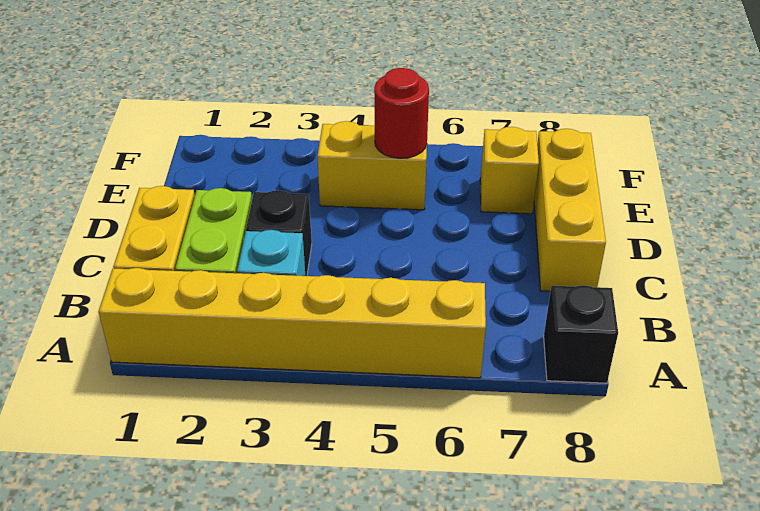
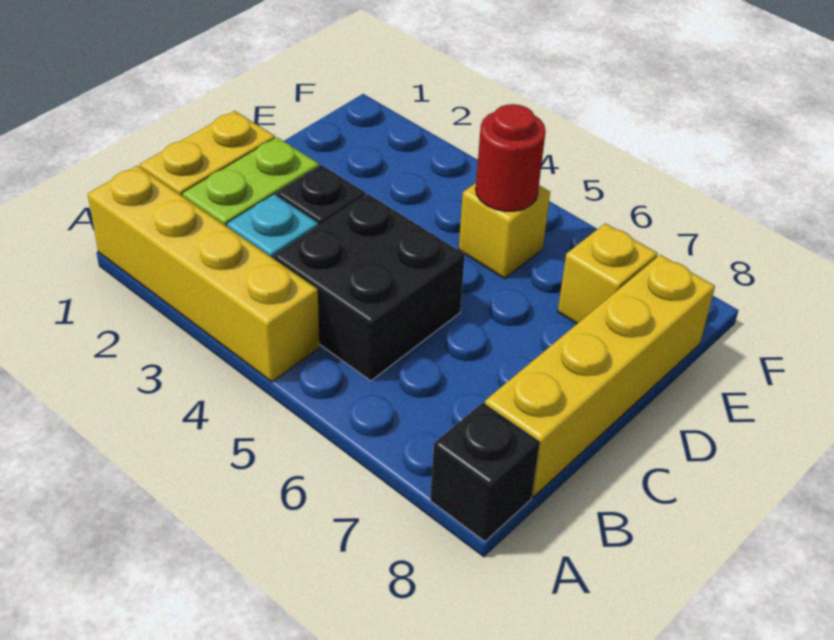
yellow brick A1:A6 level 1 -> yellow brick A1:A4 level 1
none -> black brick B4:C5 level 1
yellow brick C8:E8 level 1 -> yellow brick B8:E8 level 1
yellow brick E4:E5 level 1 -> yellow brick E5 level 1

